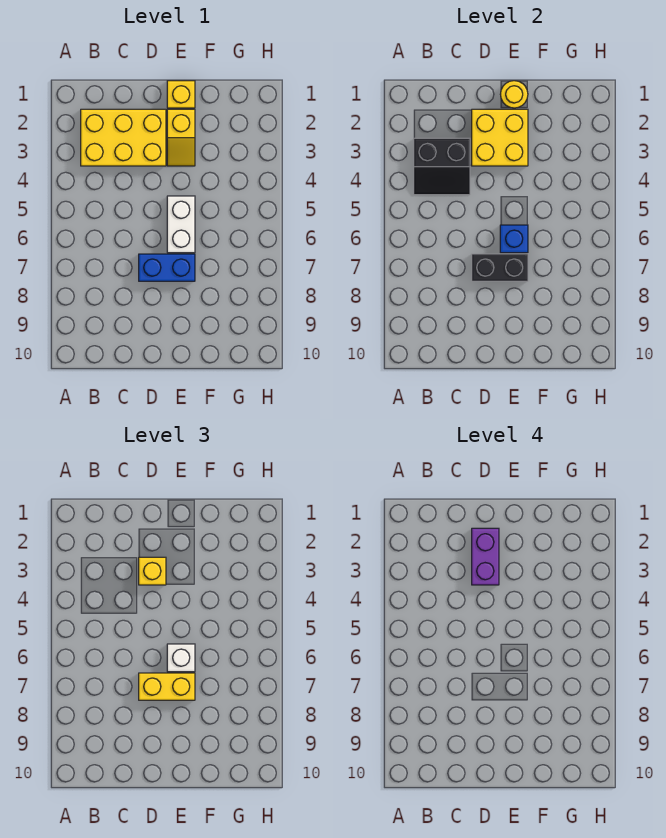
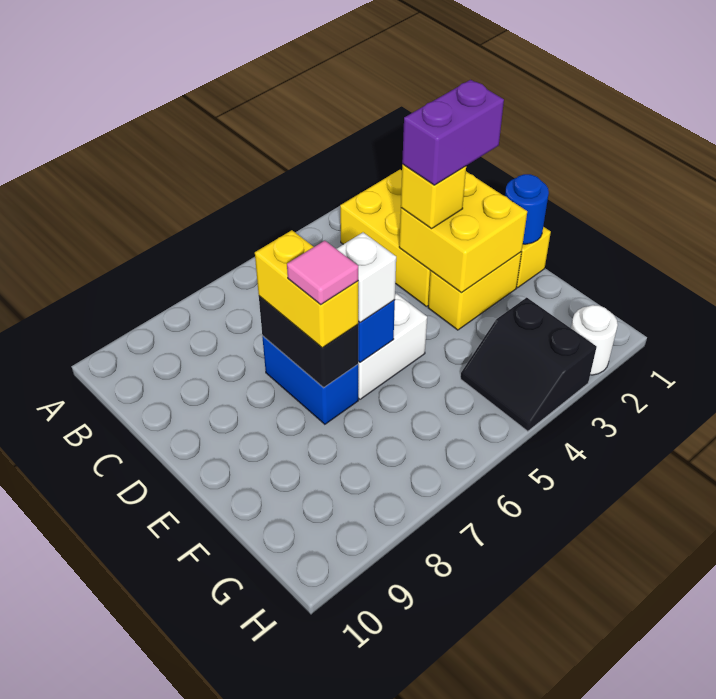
black slope B3:C4 level 2 top 3 -> black slope G3:H4 level 1 top 3
yellow round brick E1 level 2 -> blue round brick E1 level 2
yellow slope E2:E3 level 1 top 2 -> yellow brick E2:E3 level 1
none -> pink tile E7 level 4
none -> white round brick H2 level 1

